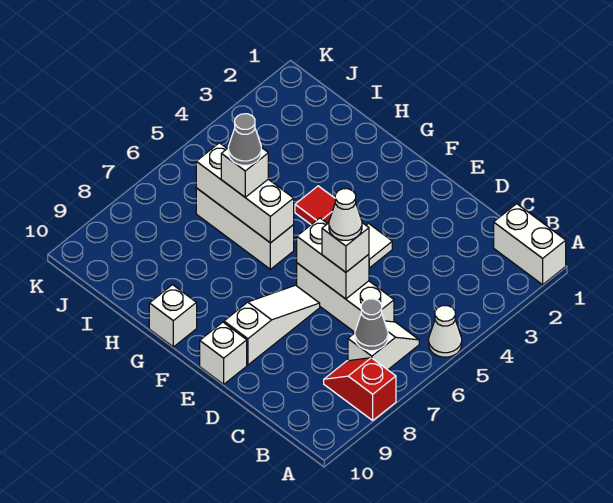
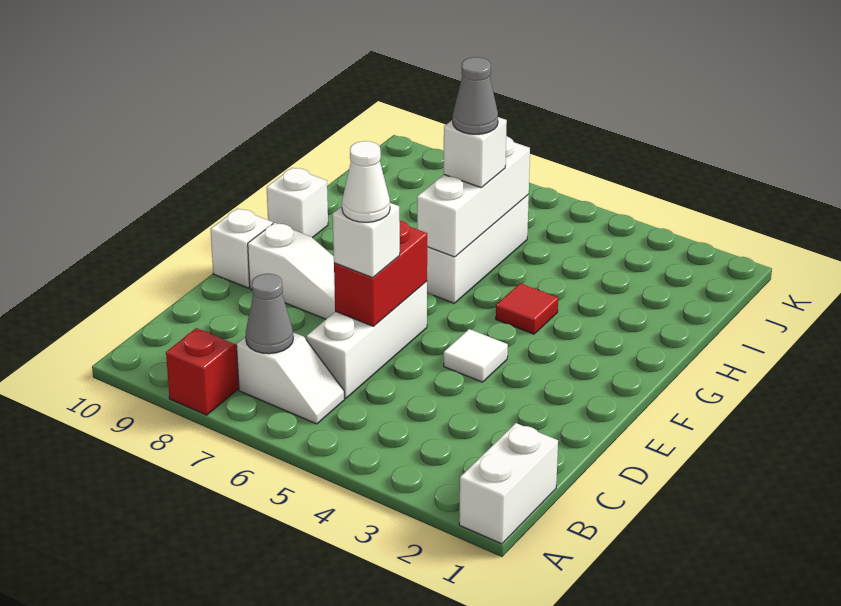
white cone A5 level 1 -> none
white brick D6:E6 level 2 -> red brick D6:E6 level 2

